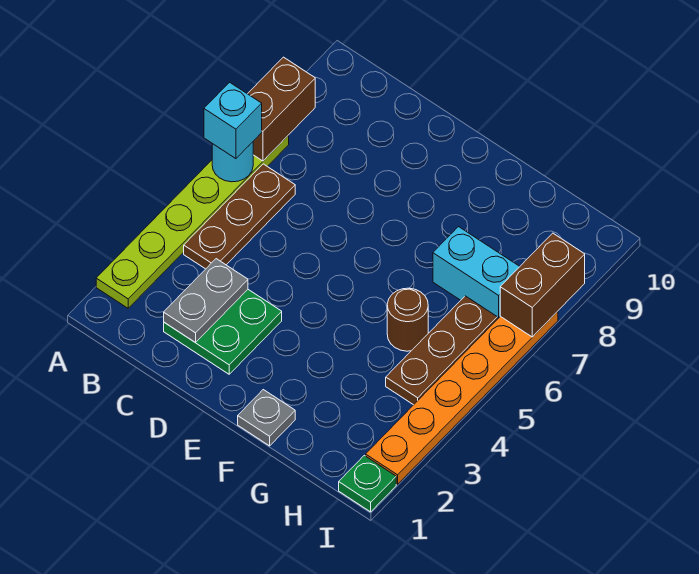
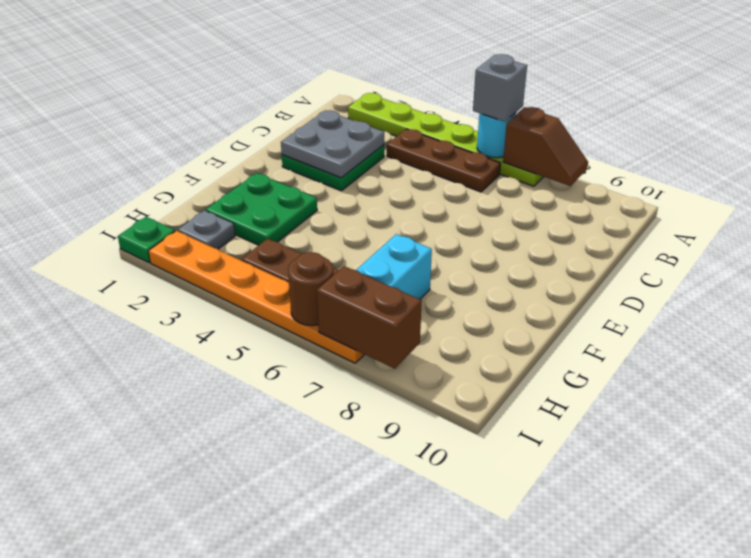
cyan brick A6 level 3 -> grey brick A6 level 3
brown brick A7:A8 level 2 -> brown slope A7:A8 level 2 top 7
grey plate C2:C3 level 2 -> grey plate C2:D3 level 2
grey plate F1 level 1 -> grey plate H2 level 1
none -> green plate F2:G3 level 1
brown round brick G5 level 1 -> brown round brick I6 level 2

